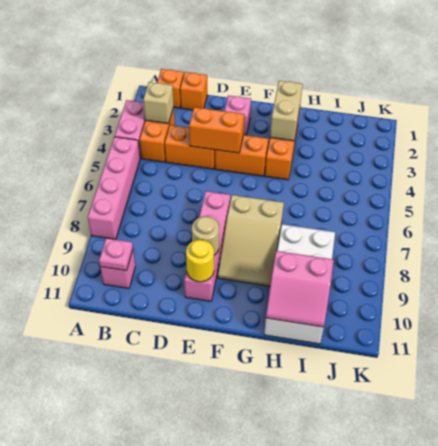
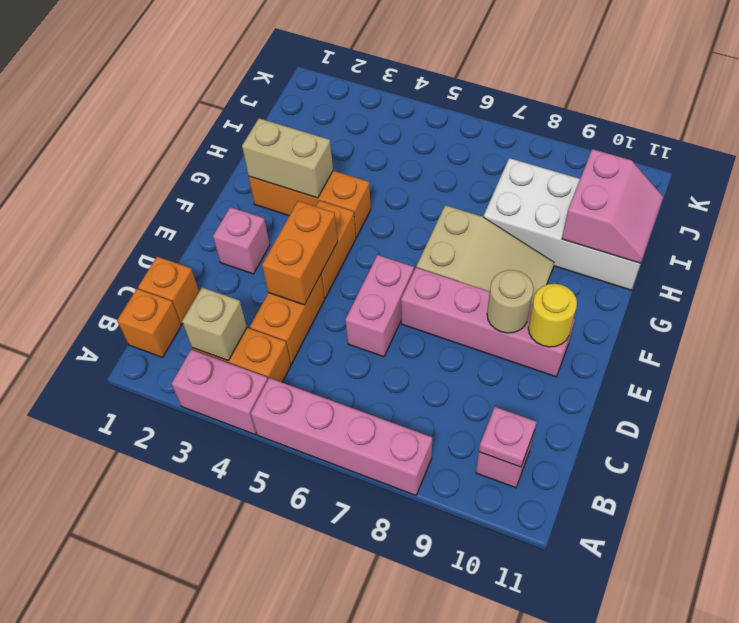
none -> pink brick D6:E6 level 1

